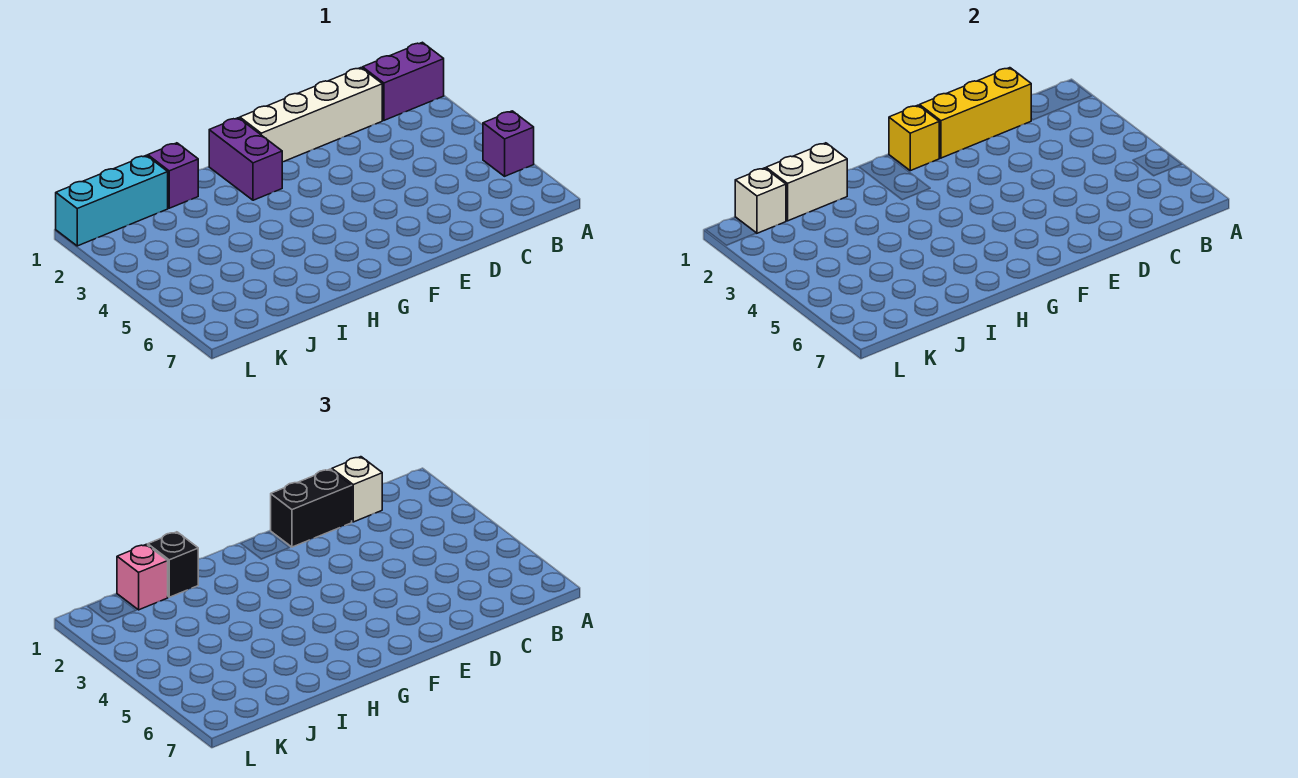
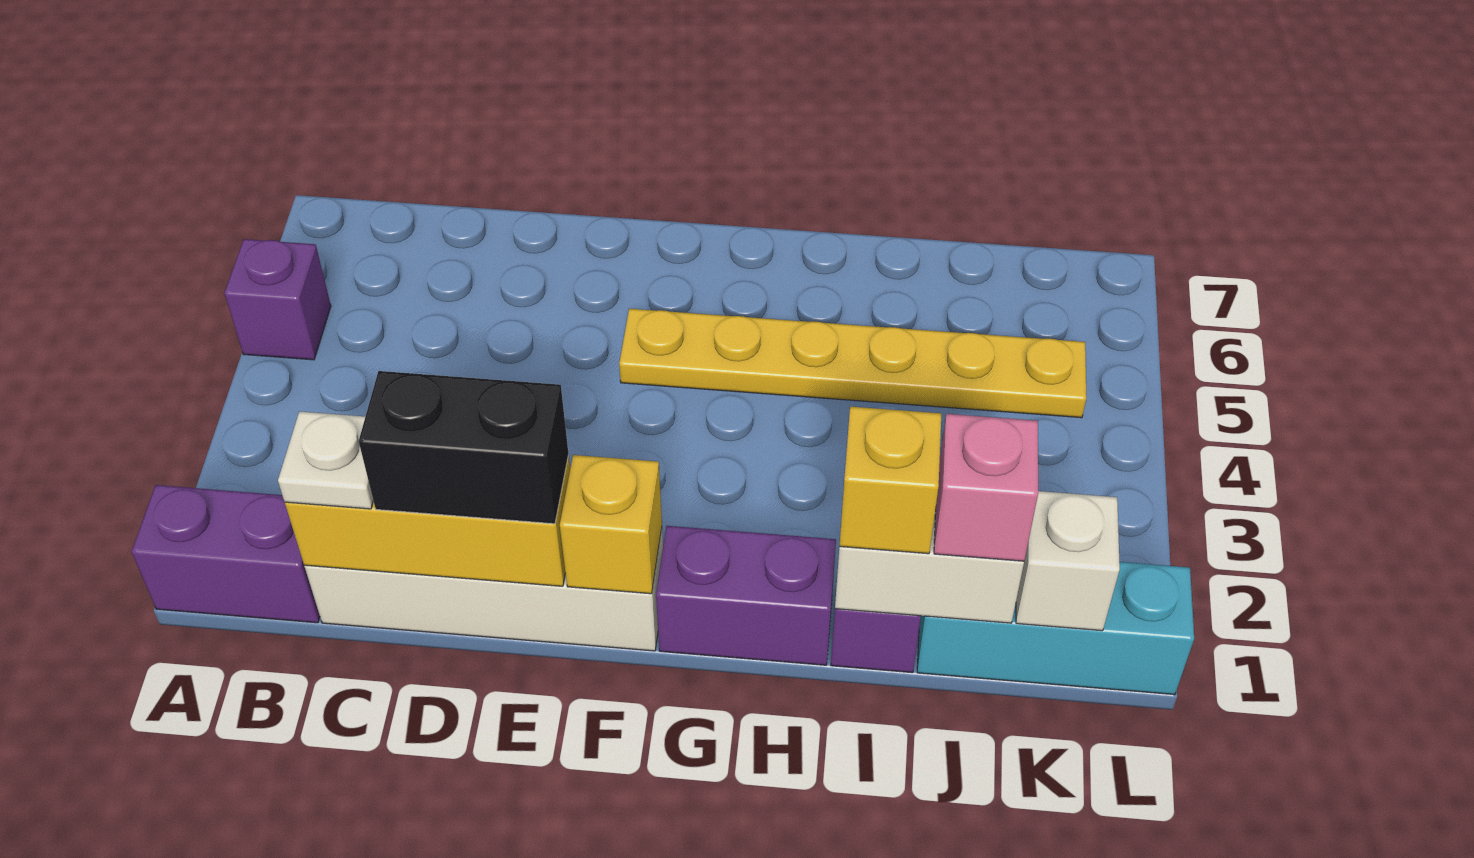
white brick C1 level 3 -> white plate C1 level 3
none -> yellow plate F5:K5 level 1
purple brick G1:G2 level 1 -> purple brick G1:H1 level 1
black brick I1 level 3 -> yellow brick I1 level 3

